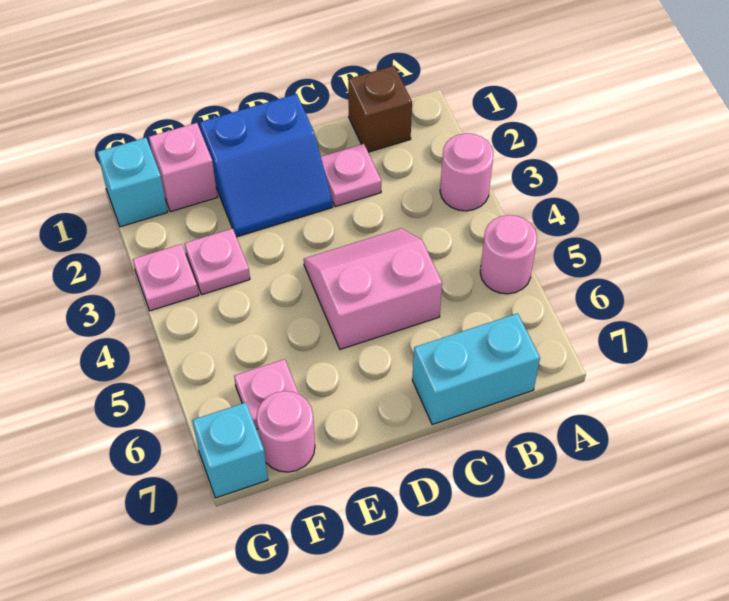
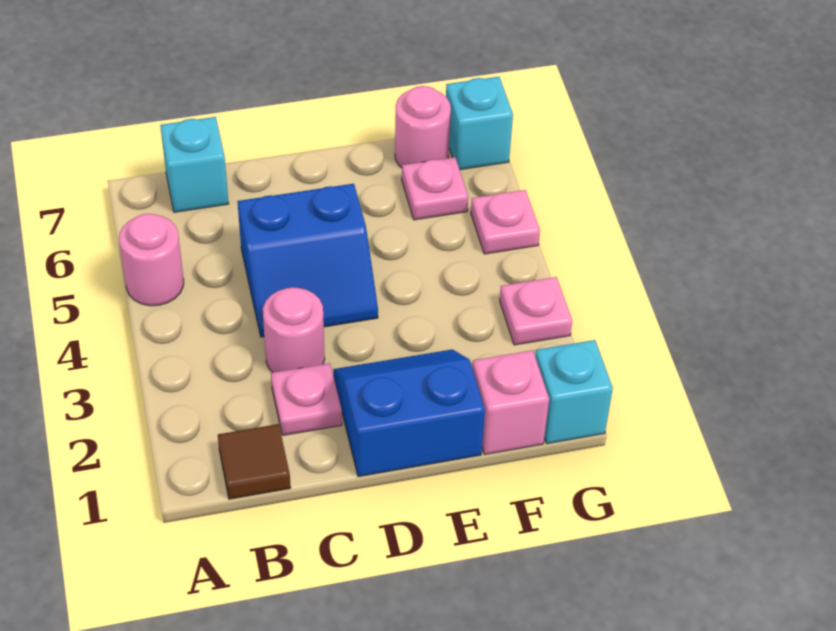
pink round brick A3 level 1 -> pink round brick C3 level 1
brown brick B1 level 1 -> brown tile B1 level 1
cyan brick B7:C7 level 1 -> cyan brick B7 level 1
pink slope C4:D5 level 1 top 5 -> blue slope C4:D5 level 1 top 5
pink plate F3 level 1 -> pink plate G5 level 1

